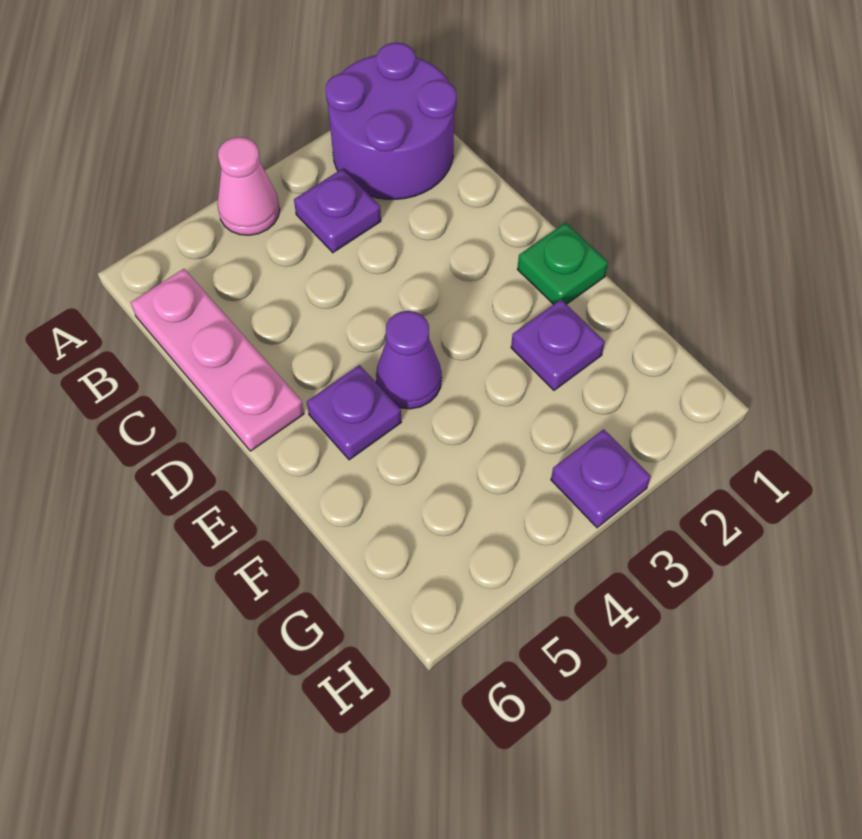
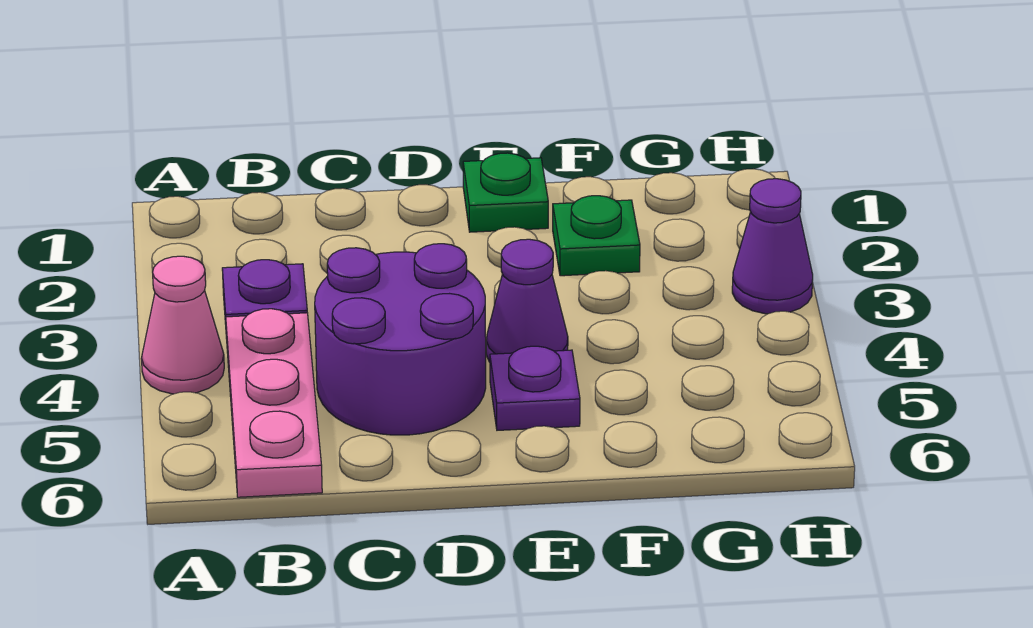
purple round brick A1:B2 level 1 -> purple round brick C4:D5 level 1
pink plate B6:D6 level 1 -> pink plate B4:B6 level 1
purple plate F2 level 1 -> green plate F2 level 1
purple plate H3 level 1 -> purple cone H3 level 1

